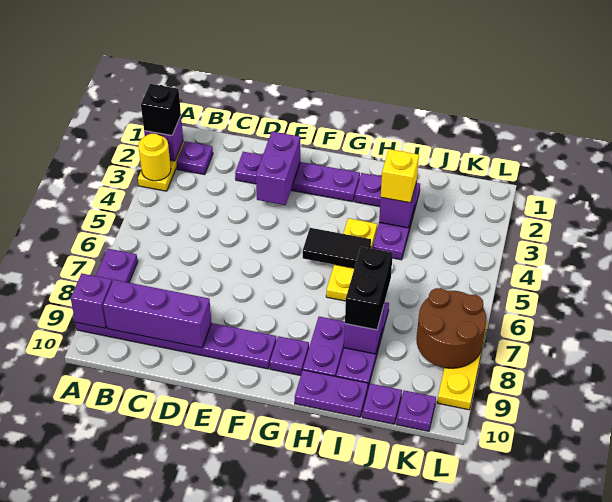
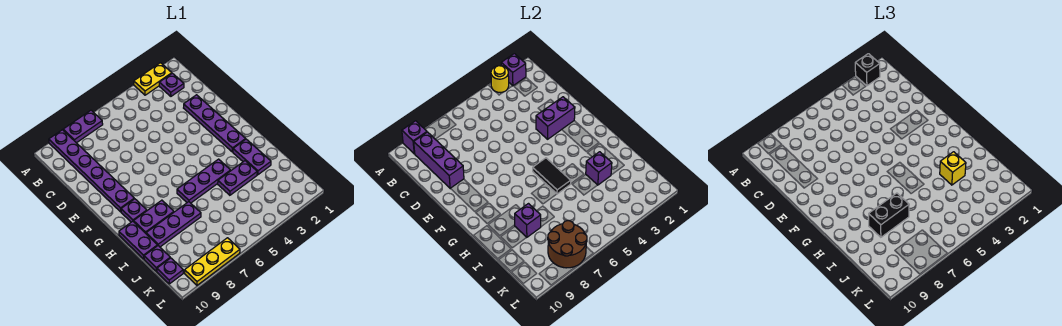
yellow plate H4:H6 level 1 -> purple plate H4:H6 level 1

